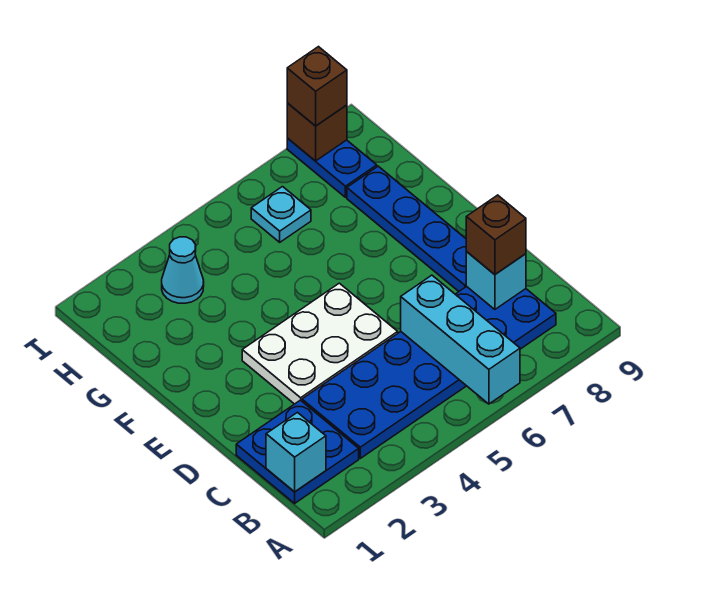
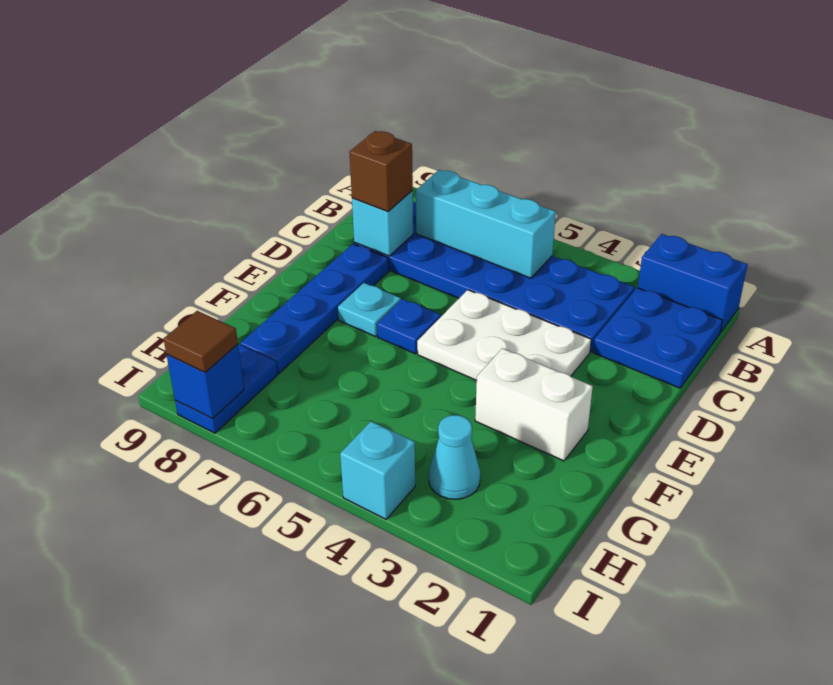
none -> blue brick A1:A2 level 1
cyan brick A6:C6 level 2 -> cyan brick B5:B7 level 2
cyan brick B1 level 2 -> cyan brick I4 level 1
none -> blue plate E6 level 1
none -> white brick F2:F3 level 1
cyan plate H6 level 1 -> cyan plate E7 level 1
brown brick I8 level 2 -> blue brick I8 level 2
brown brick I8 level 3 -> brown tile I8 level 3

